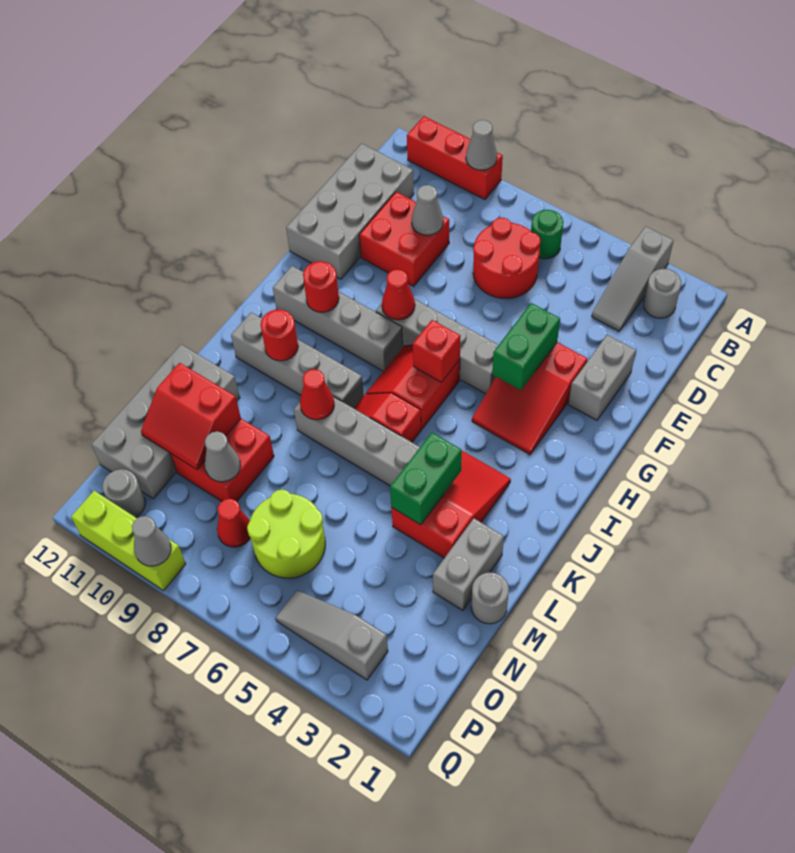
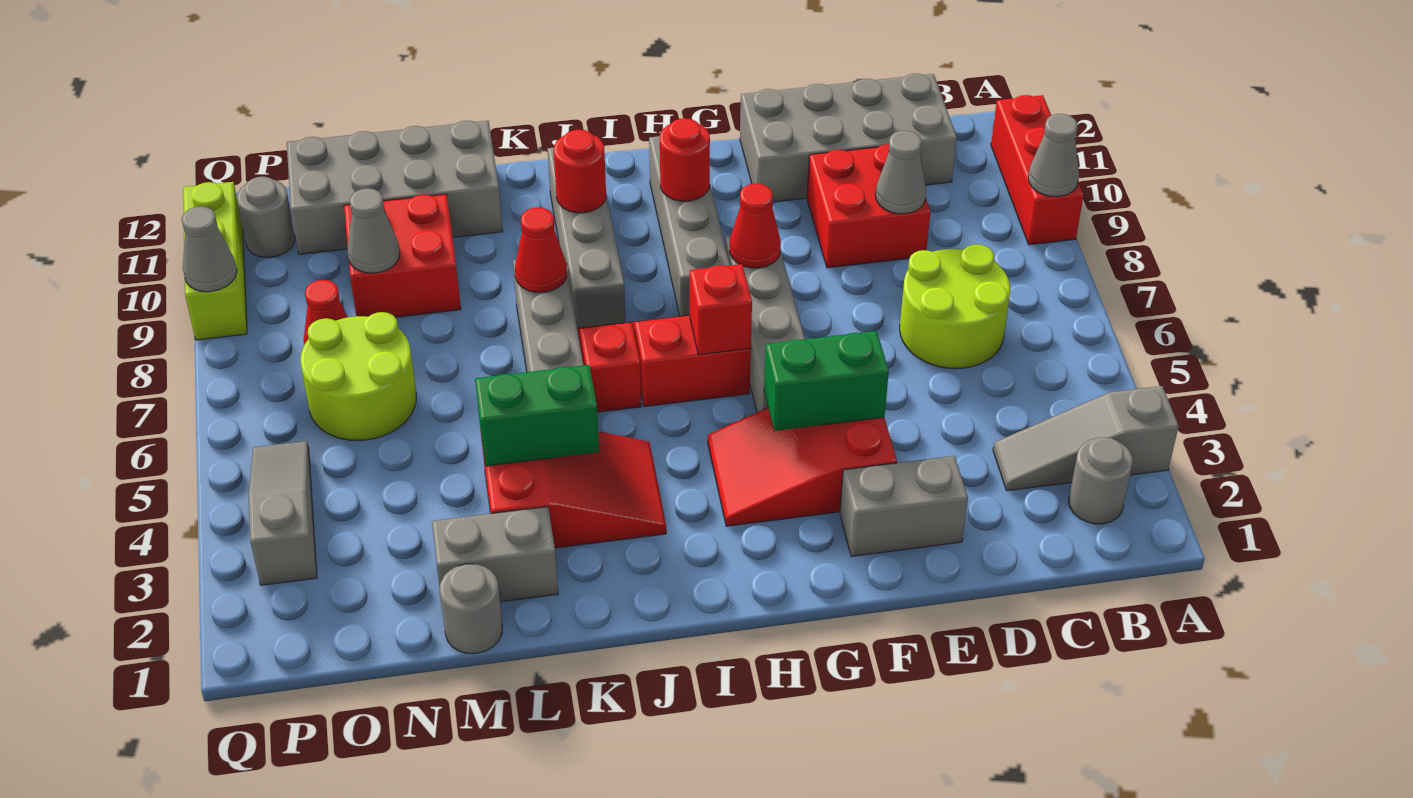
green round brick B6 level 1 -> none
red round brick C6:D7 level 1 -> lime round brick C6:D7 level 1
red slope M10:N11 level 2 top M -> none

